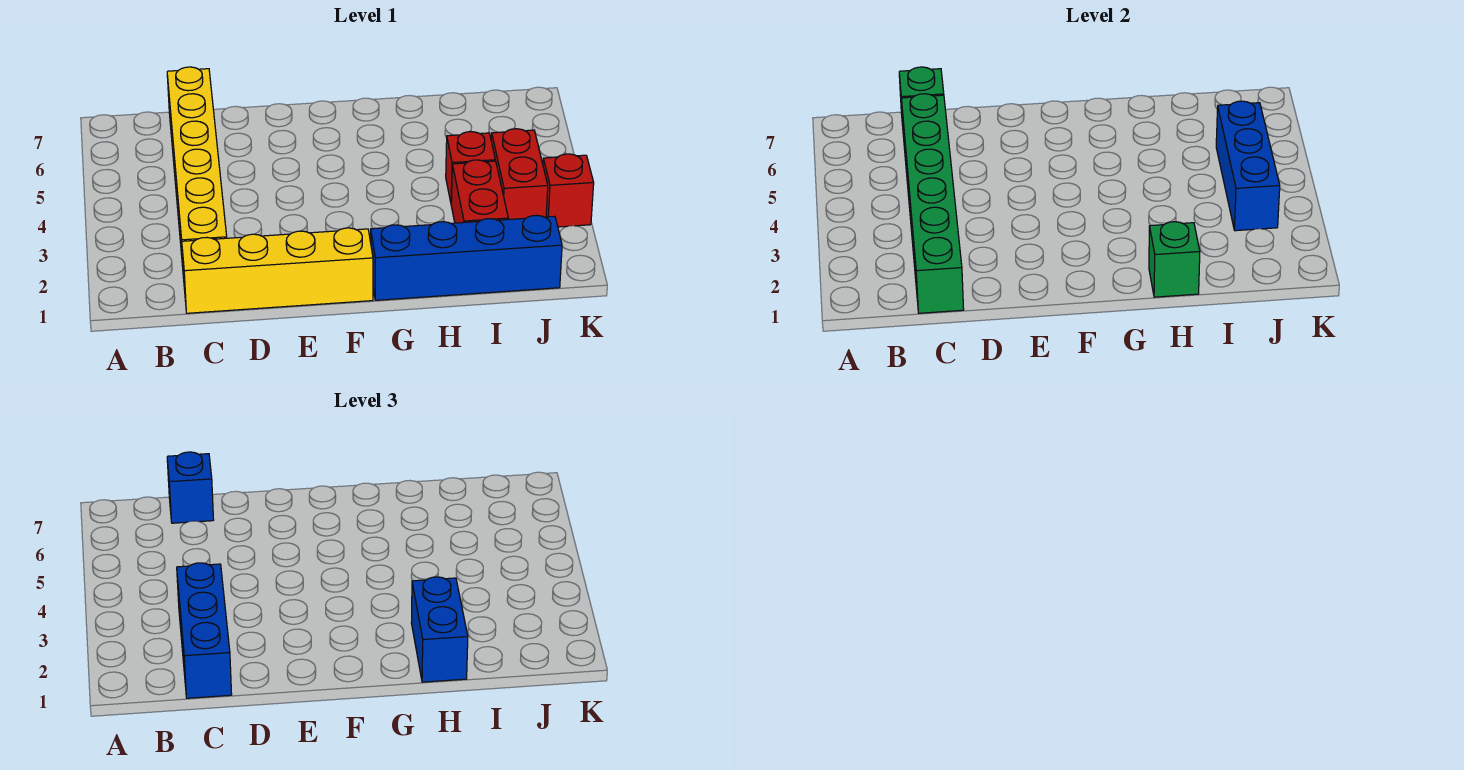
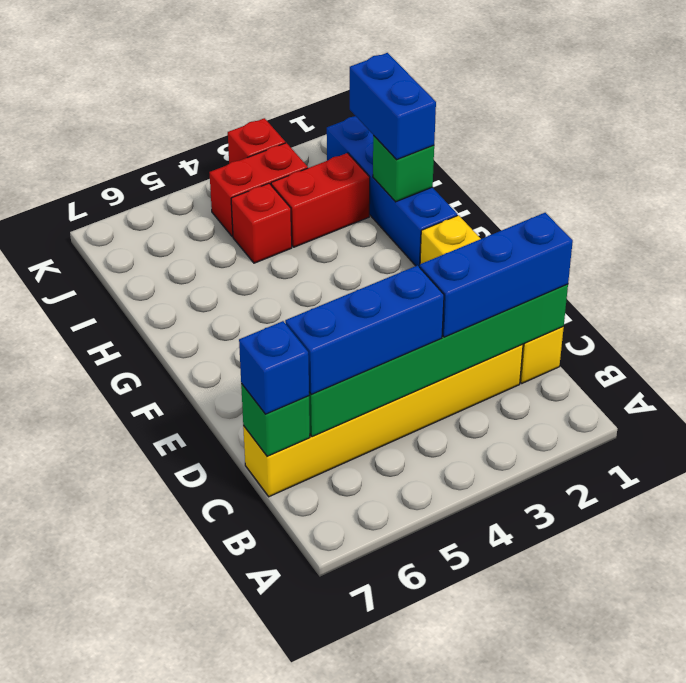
blue brick H1:H2 level 3 -> blue brick H1:I1 level 3
blue brick J3:J5 level 2 -> blue brick C4:C6 level 3

